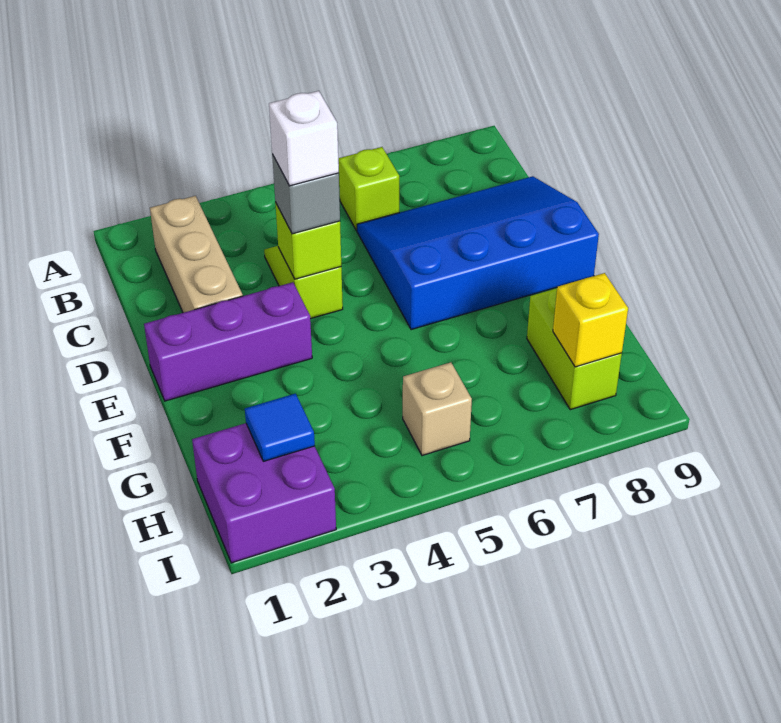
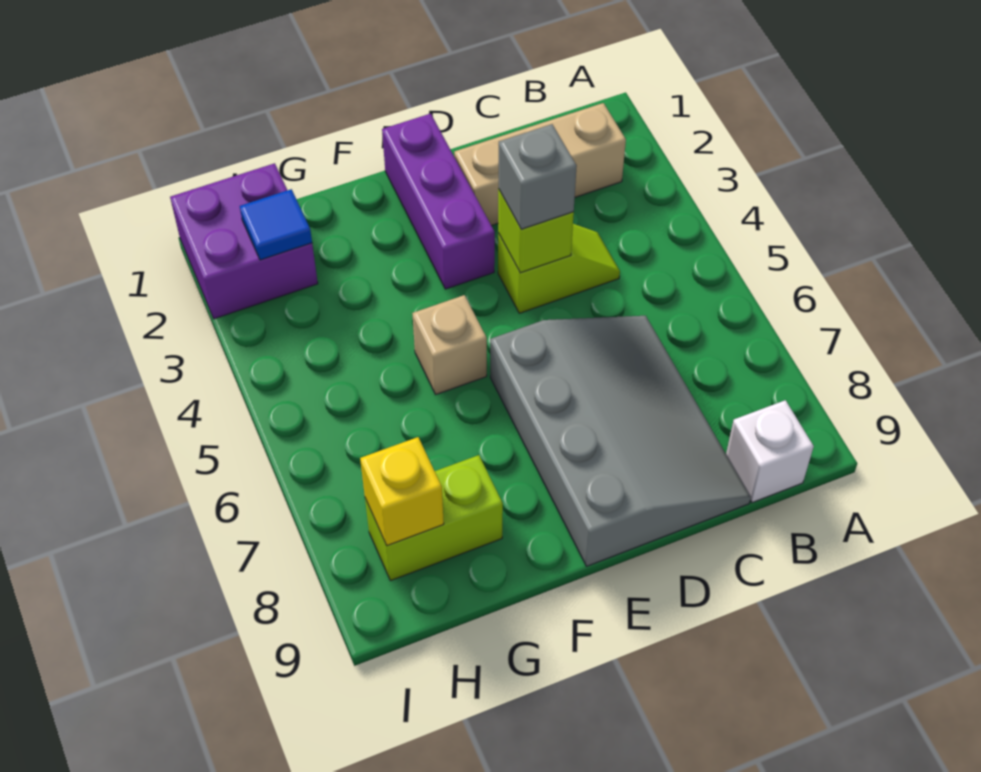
lime brick B6 level 1 -> none
blue slope C6:E9 level 1 top E -> grey slope C6:E9 level 1 top E
white brick D4 level 4 -> white brick B9 level 1
tan brick H5 level 1 -> tan brick F5 level 1

